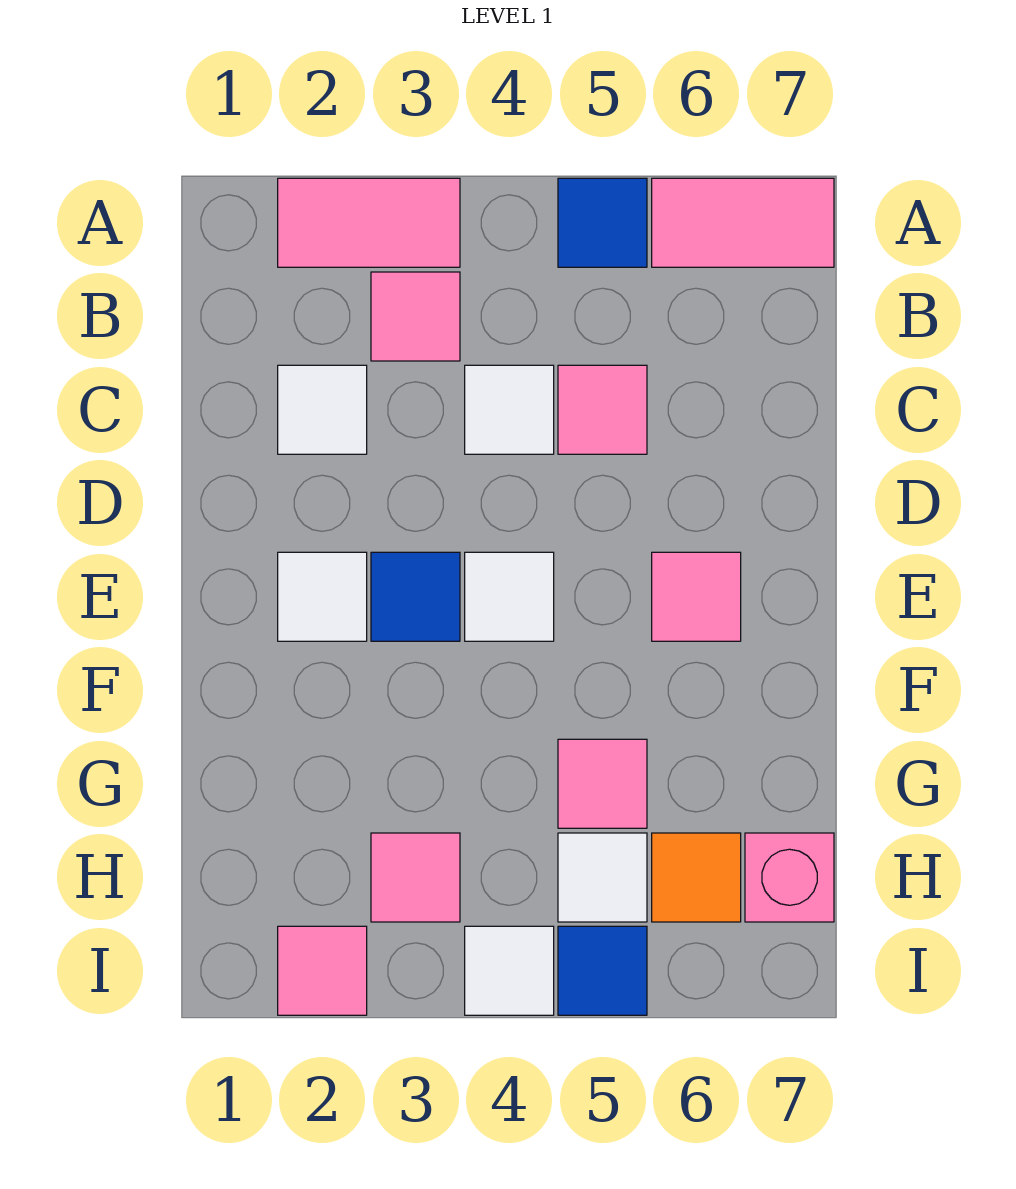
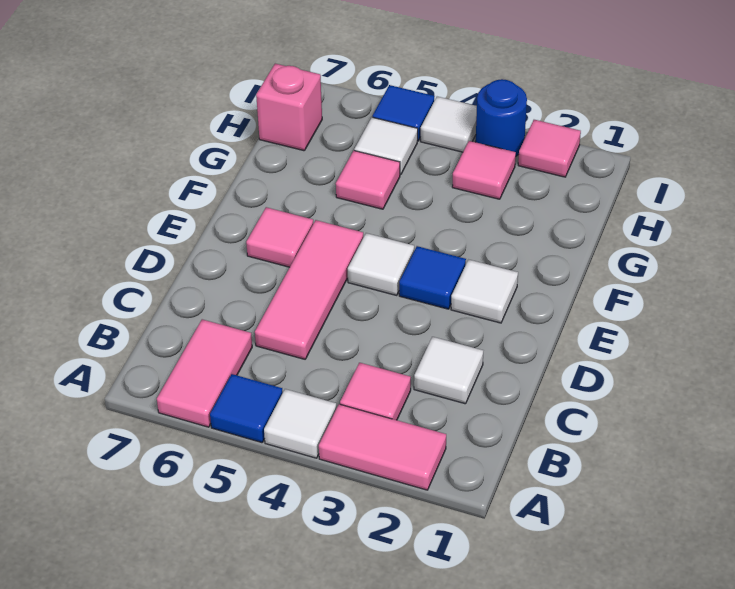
pink tile A6:A7 level 1 -> pink tile A6:B6 level 1
white tile C4 level 1 -> white tile A4 level 1
pink tile C5 level 1 -> pink tile C5:E5 level 1
orange tile H6 level 1 -> none
none -> blue round brick I3 level 1

